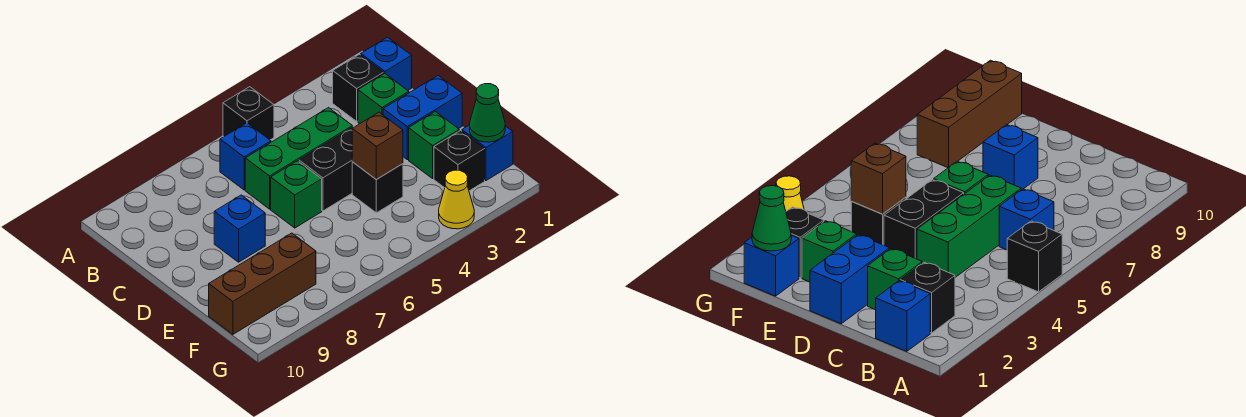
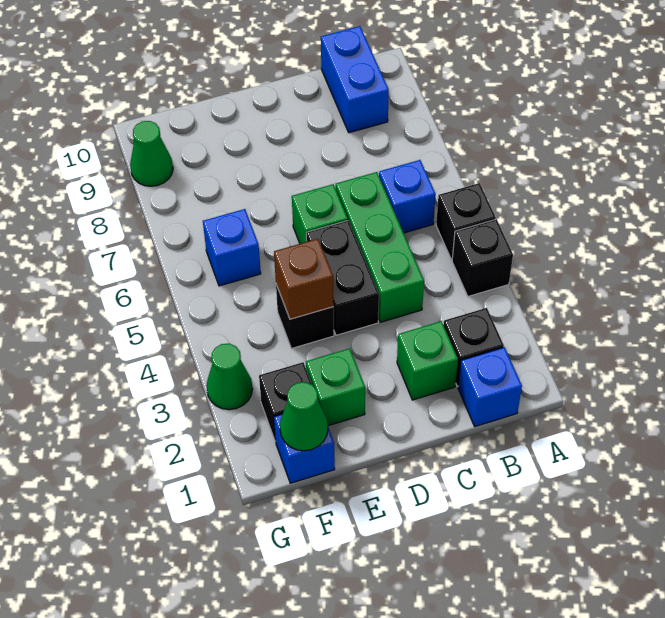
none -> black brick A4 level 1
blue brick D1:D2 level 1 -> blue brick B9:B10 level 1
blue brick D8 level 1 -> blue brick F6 level 1
brown brick F8:F10 level 1 -> none
yellow cone G3 level 1 -> green cone G3 level 1
none -> green cone G9 level 1

